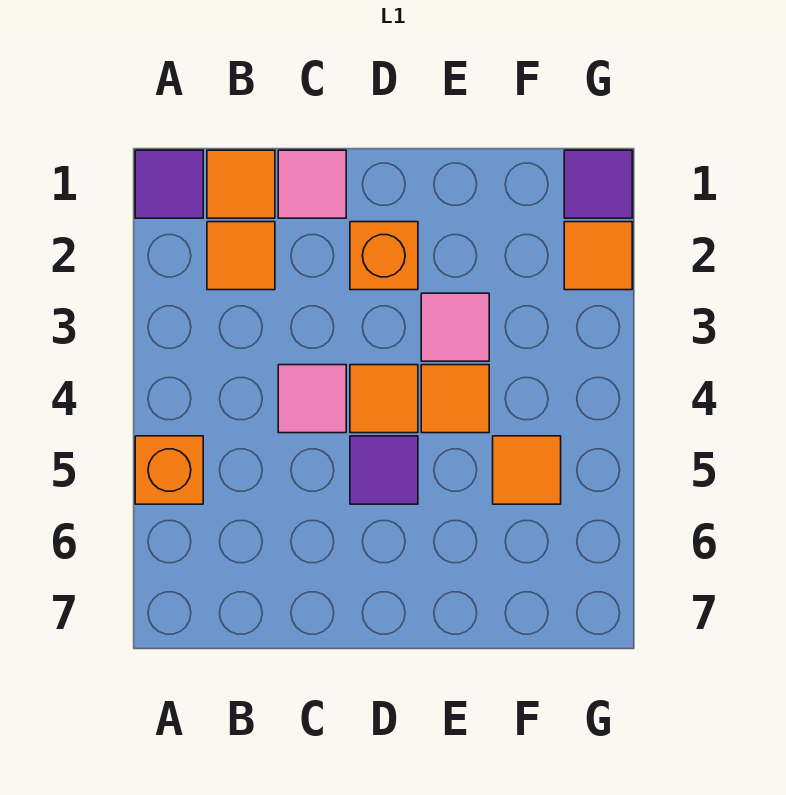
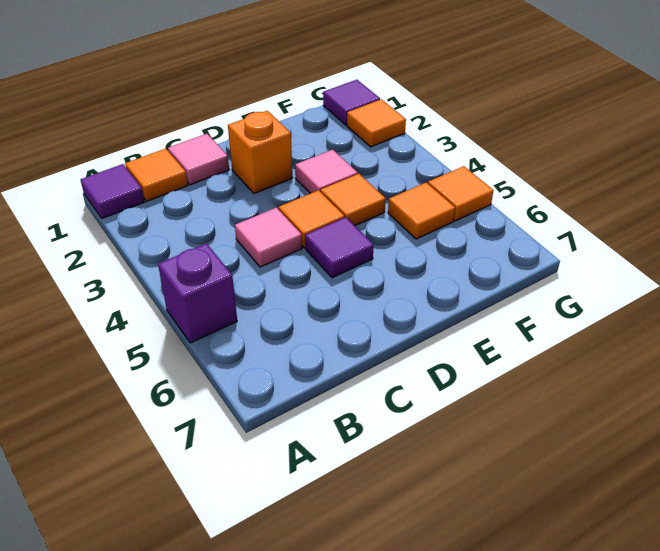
orange brick A5 level 1 -> purple brick A5 level 1
orange tile B2 level 1 -> orange tile G5 level 1

